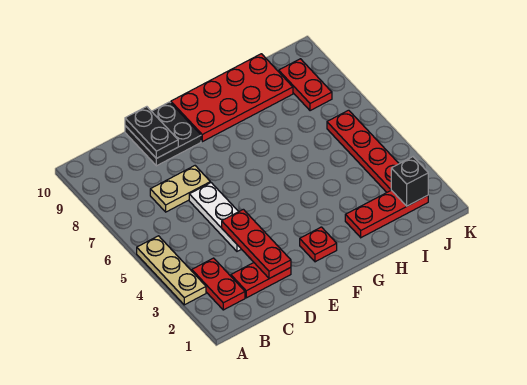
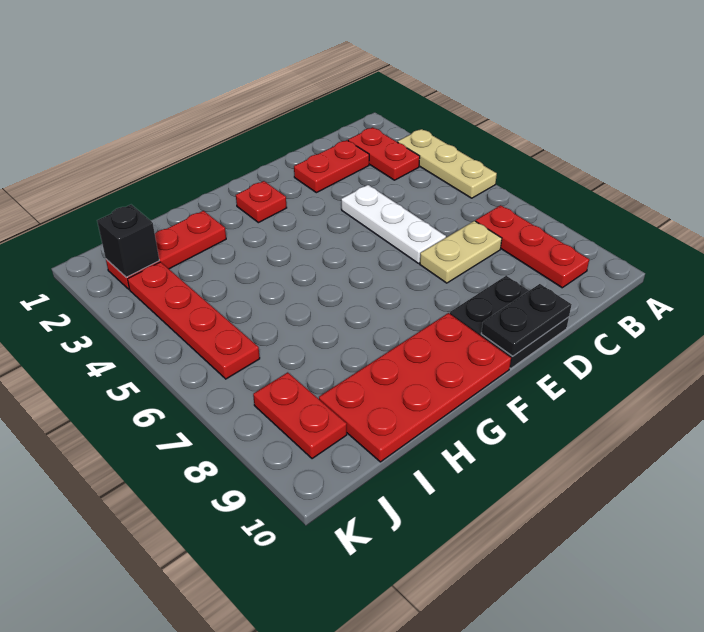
red plate D2:D4 level 2 -> red plate B7:B9 level 1
black plate D9:D10 level 2 -> black plate D10:E10 level 2

